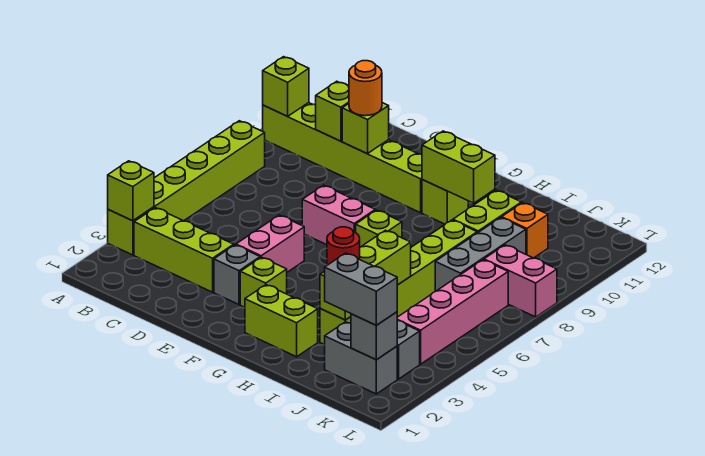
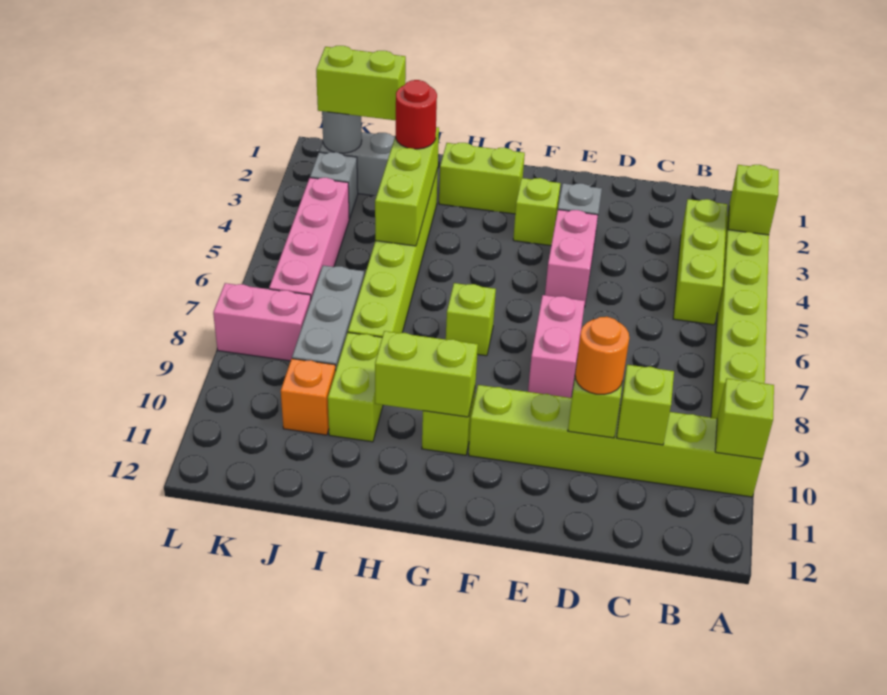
lime brick B3:D3 level 1 -> lime brick B3:B5 level 1
pink brick E7:F7 level 1 -> pink brick E7:E8 level 1
grey brick J2:K2 level 3 -> lime brick J2:K2 level 3
grey brick K2 level 2 -> grey round brick K2 level 2

